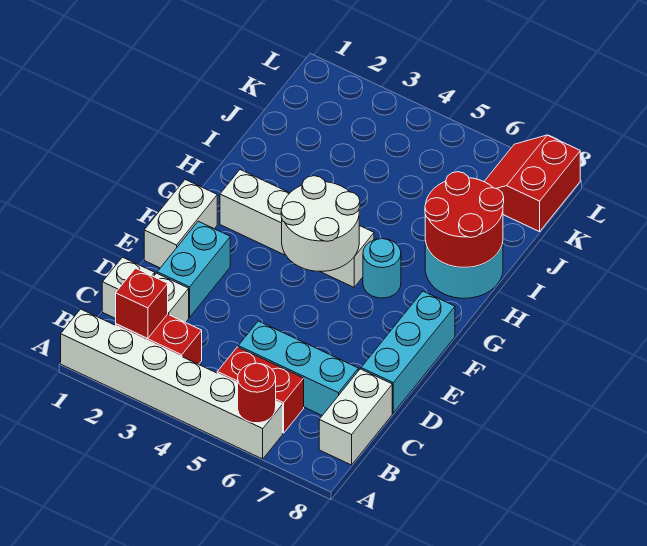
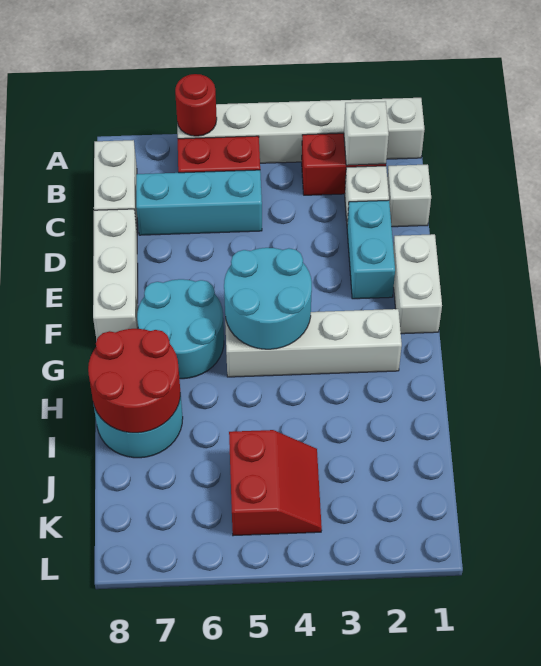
red brick B2 level 2 -> white brick B2 level 2
cyan brick D8:F8 level 1 -> white brick D8:F8 level 1
white round brick F4:G5 level 2 -> cyan round brick F4:G5 level 2
cyan round brick G6 level 1 -> cyan round brick F6:G7 level 1
red slope K7:L8 level 1 top 8 -> red slope J4:K5 level 1 top 5

